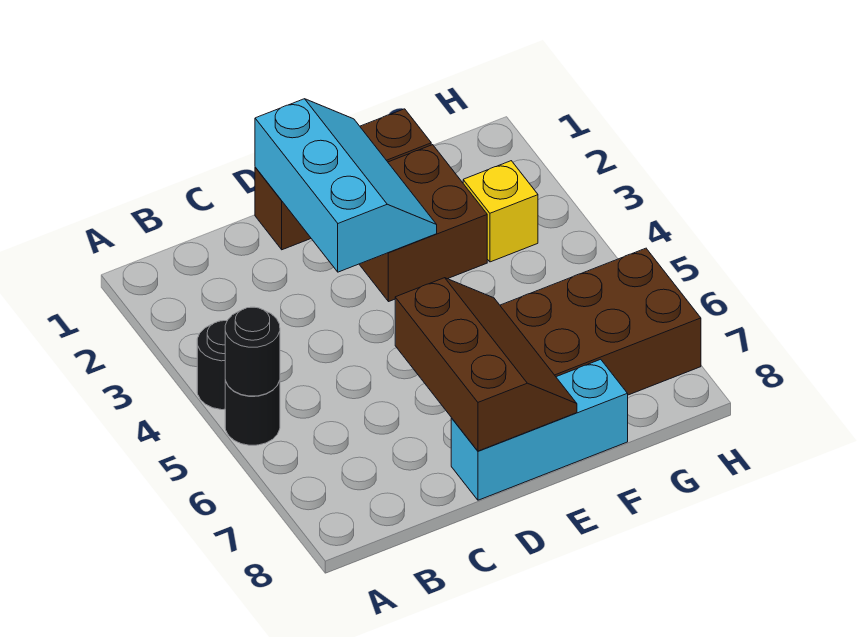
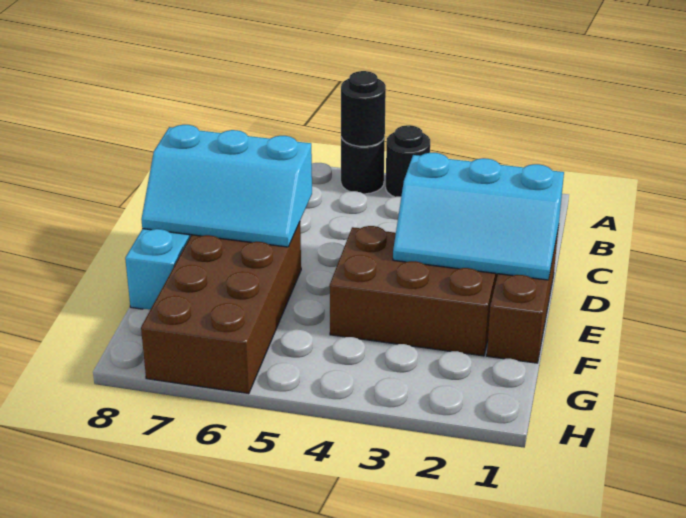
brown slope D6:E8 level 2 top D -> cyan slope D6:E8 level 2 top D
brown brick E2:F3 level 1 -> brown brick E2:F4 level 1
yellow brick G3 level 1 -> none

